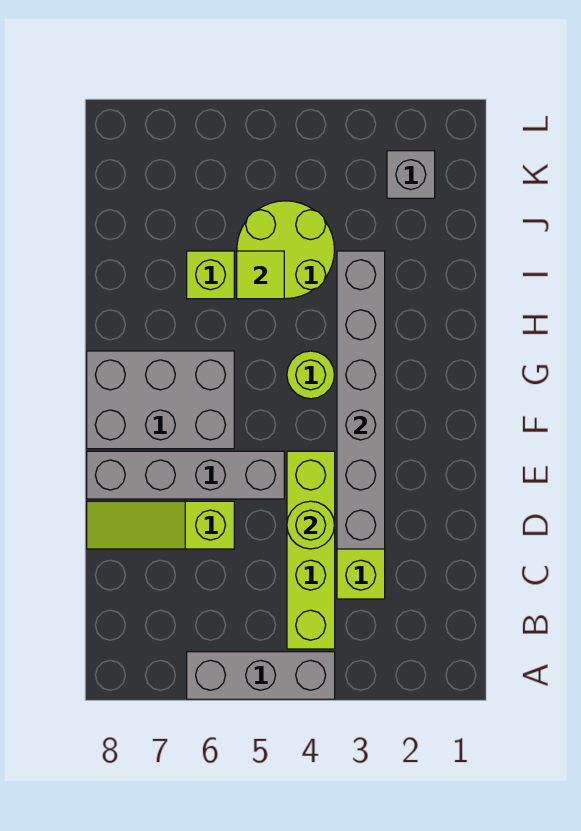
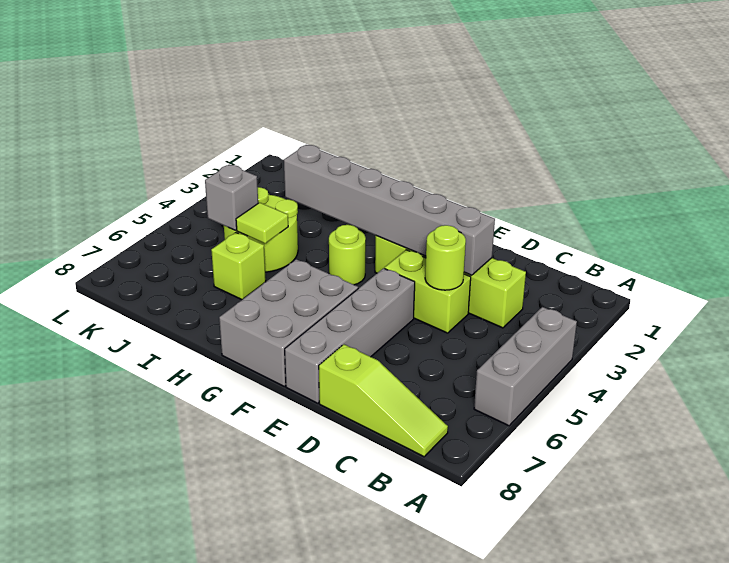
lime brick B4:E4 level 1 -> lime brick D4:E4 level 1
lime slope D6:D8 level 1 top 6 -> lime slope B8:D8 level 1 top D
grey brick K2 level 1 -> grey brick J5 level 2

